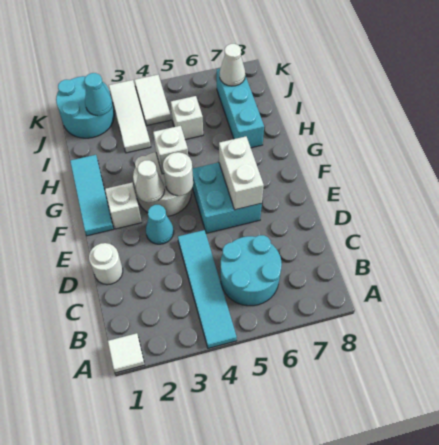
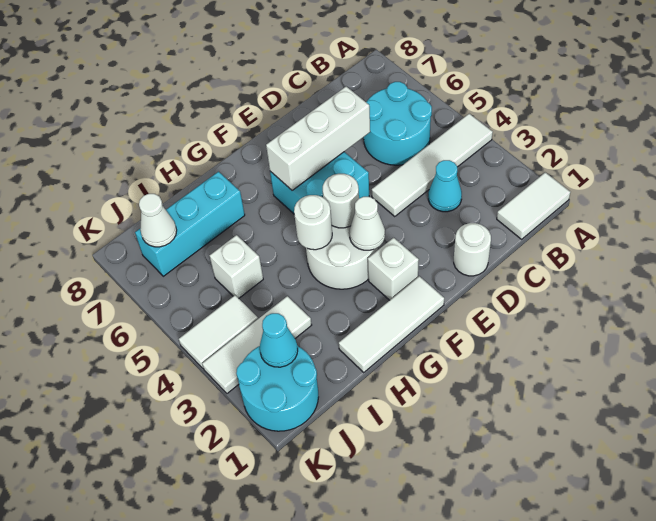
white tile A1 level 1 -> white tile A1:B1 level 1
cyan tile A4:D4 level 1 -> white tile A4:D4 level 1
cyan cone E3 level 1 -> cyan cone C3 level 1
white brick E6:F6 level 2 -> white brick D6:F6 level 2
cyan tile F1:H1 level 1 -> white tile F1:H1 level 1
white brick G4 level 2 -> white round brick G4 level 2

